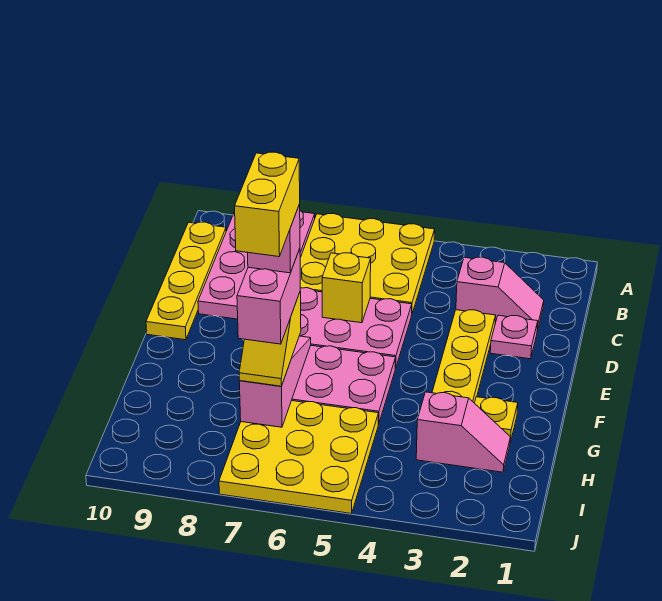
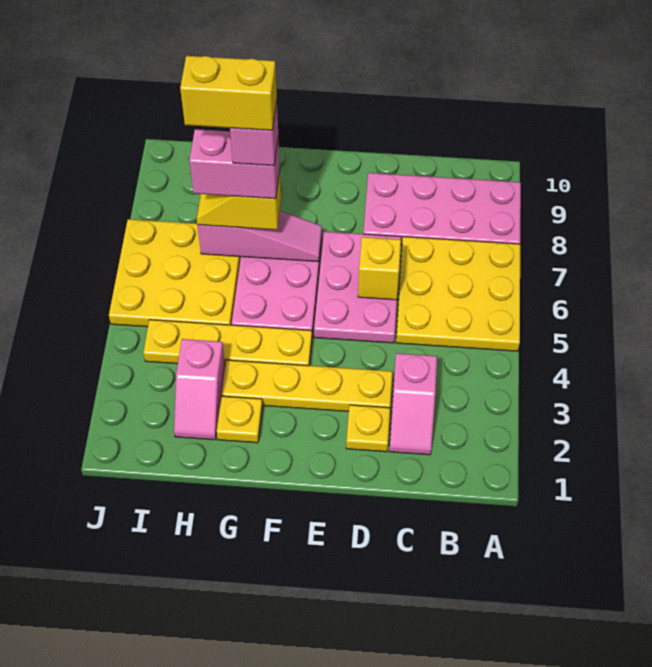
yellow plate B10:E10 level 1 -> yellow plate F4:I4 level 1
pink plate D2 level 1 -> yellow plate D2 level 1

